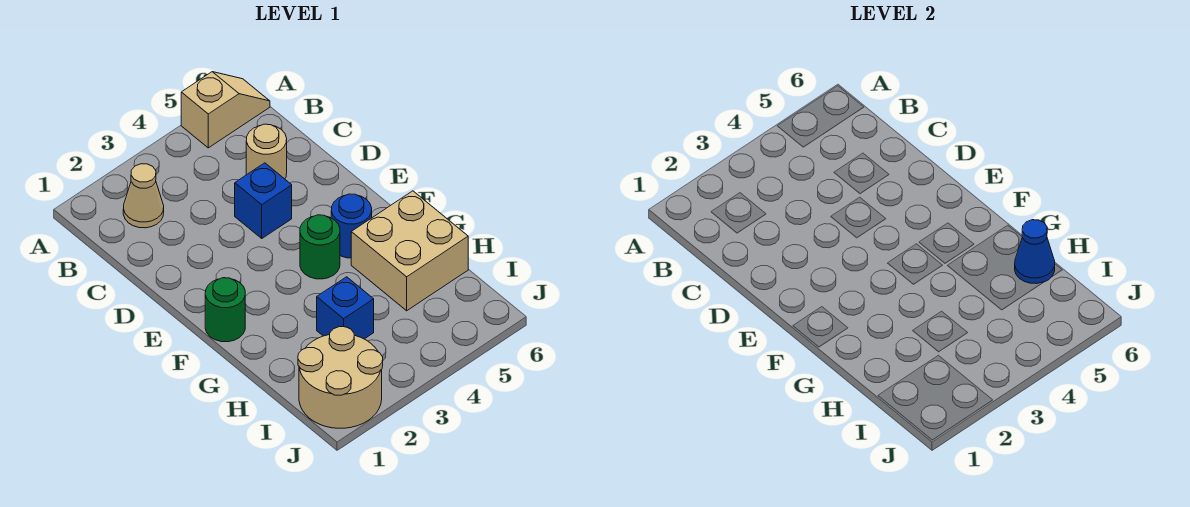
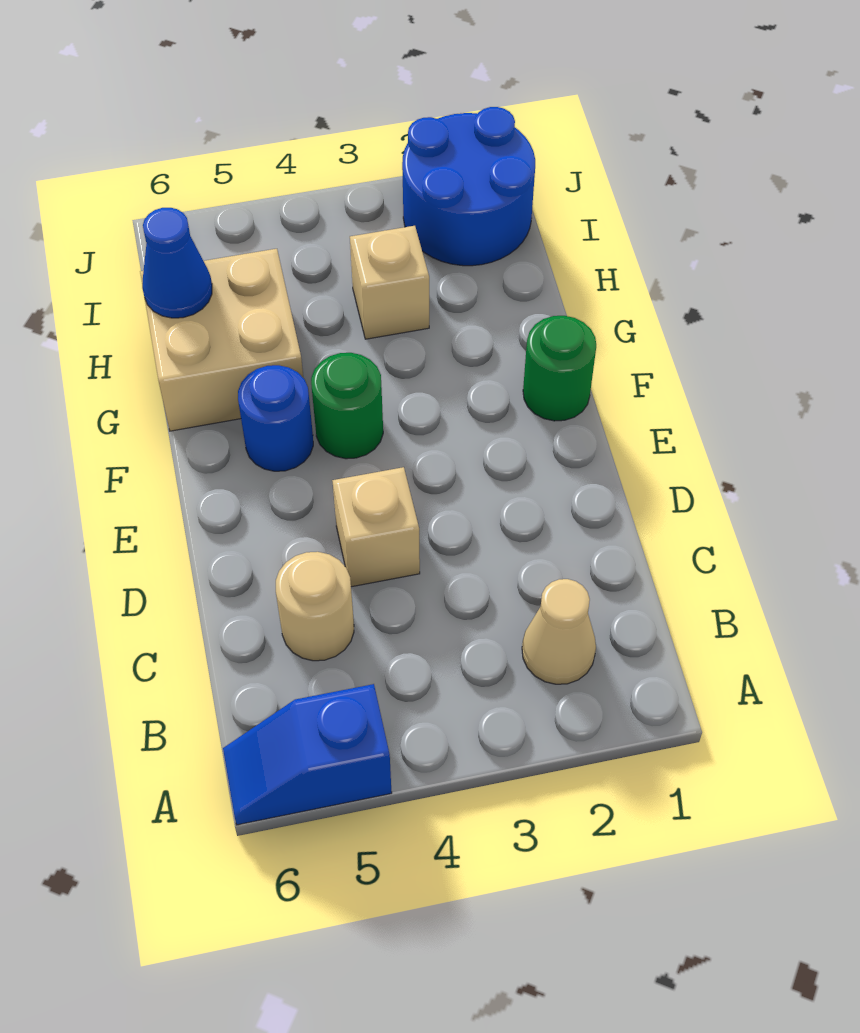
tan slope A5:A6 level 1 top 5 -> blue slope A5:A6 level 1 top 5
blue brick D4 level 1 -> tan brick D4 level 1
blue brick H3 level 1 -> tan brick H3 level 1
tan round brick I1:J2 level 1 -> blue round brick I1:J2 level 1

